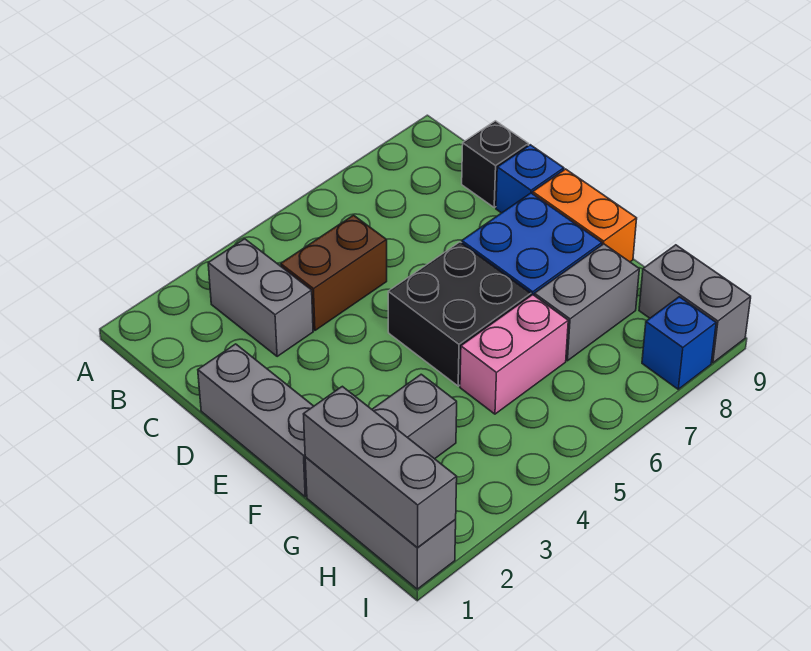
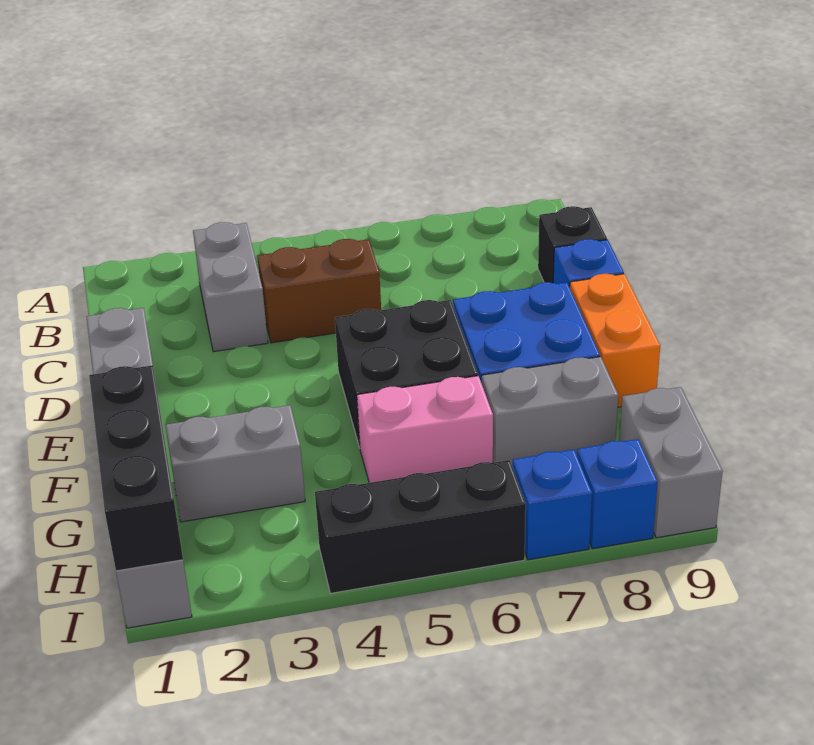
grey brick G1:I1 level 2 -> black brick G1:I1 level 2
none -> black brick I4:I6 level 1
none -> blue brick I7 level 1

